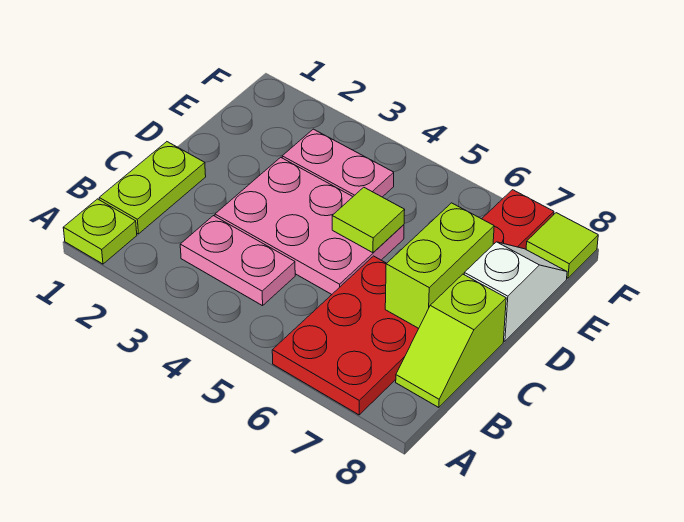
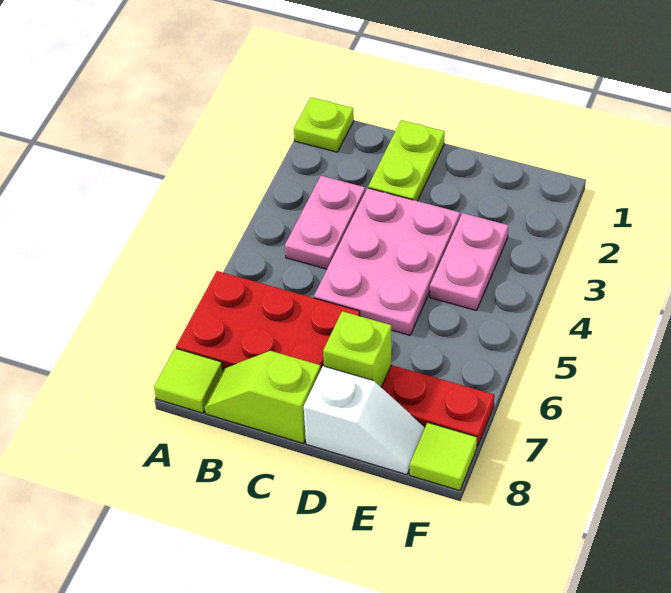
lime plate B1:C1 level 1 -> lime plate C1:C2 level 1
lime brick C7:D7 level 2 -> lime brick D7 level 2
lime tile D5 level 2 -> lime tile A8 level 1

